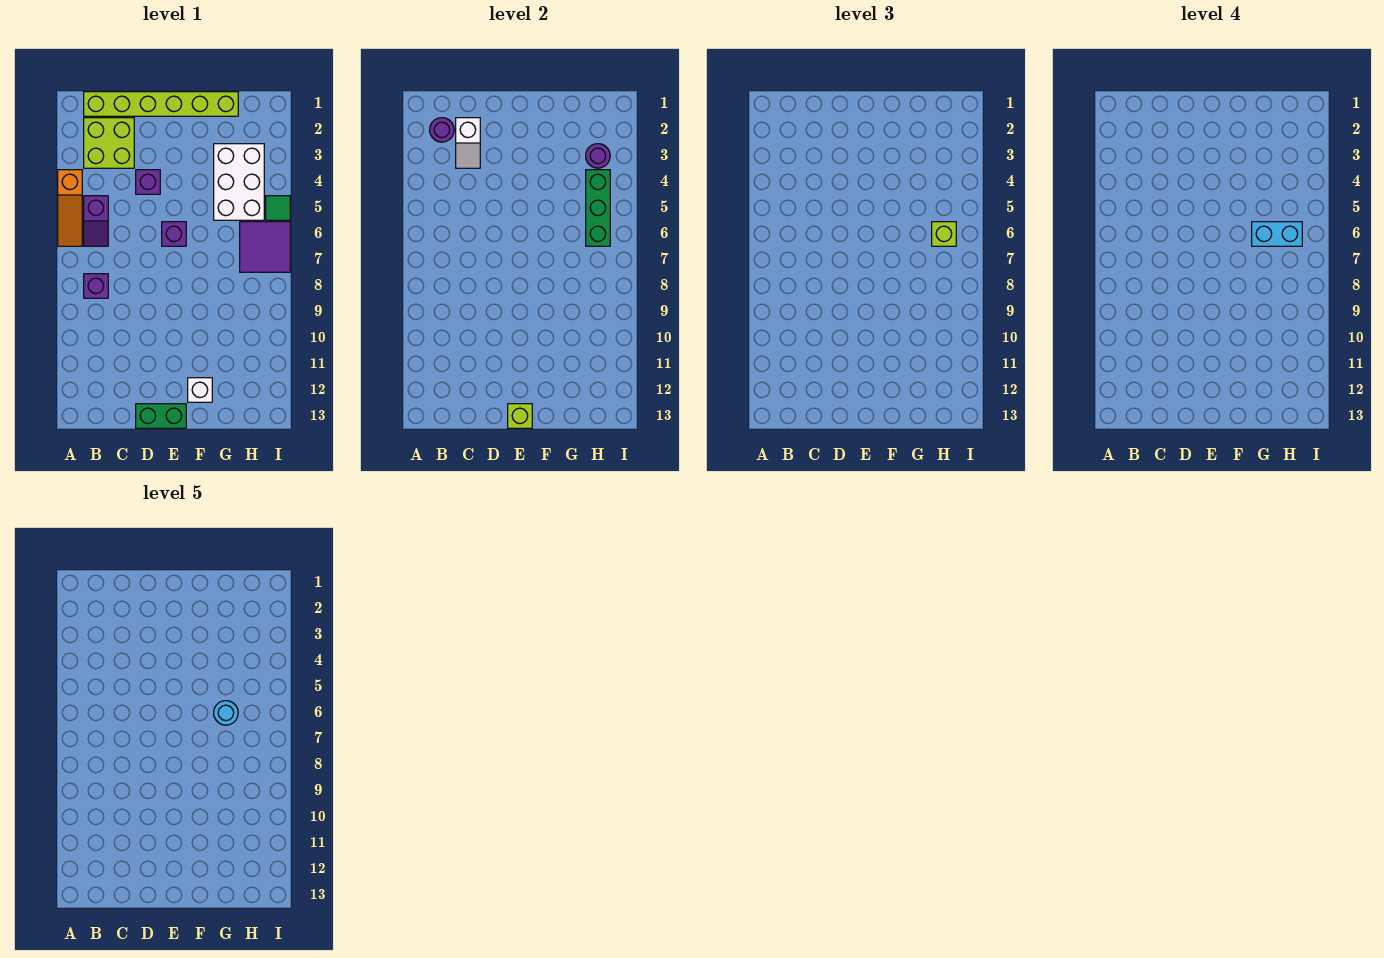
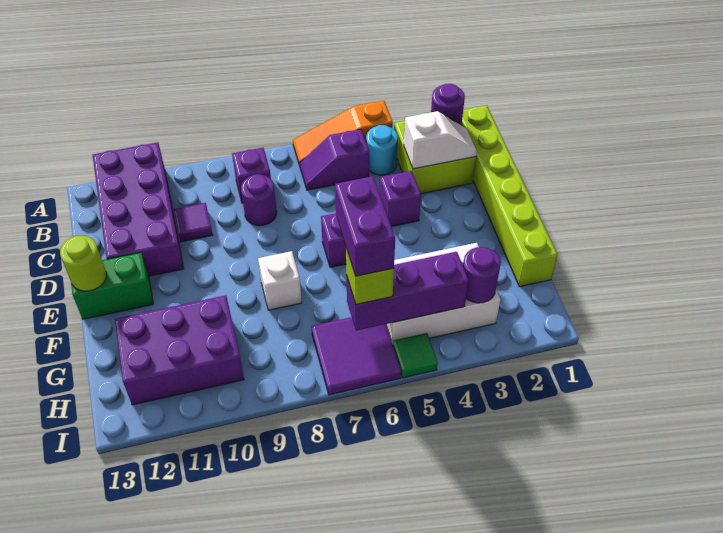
none -> purple brick A11:D12 level 1
white slope C2:C3 level 2 top 2 -> white slope C2:C3 level 2 top 3
none -> purple round brick C8 level 1
none -> purple tile C10 level 1
green brick D13:E13 level 1 -> green brick E12:E13 level 1
lime brick E13 level 2 -> lime round brick E13 level 2
white brick F12 level 1 -> white brick F8 level 1
cyan brick G6:H6 level 4 -> purple brick G6:H6 level 4
cyan round brick G6 level 5 -> cyan round brick B4 level 1
none -> purple brick G10:H12 level 1
green brick H4:H6 level 2 -> purple brick H4:H6 level 2

